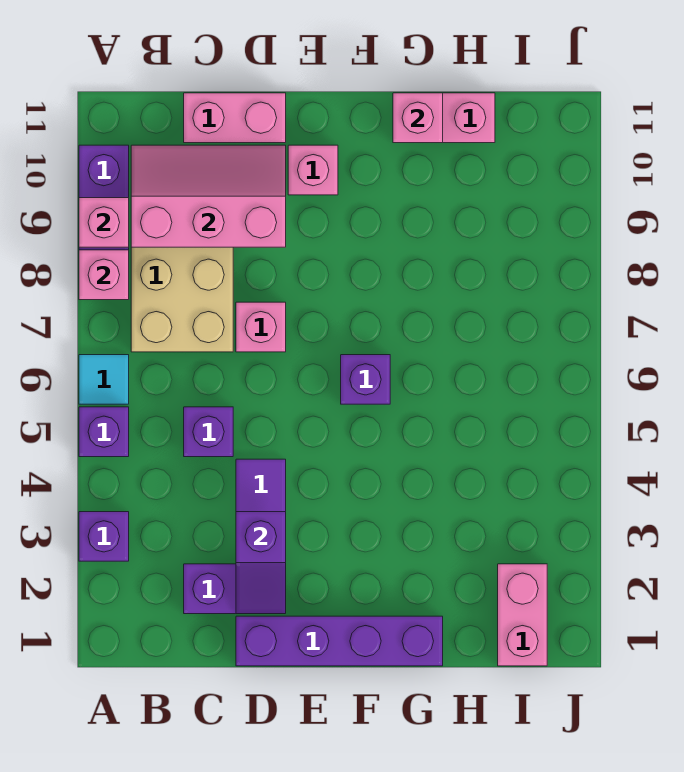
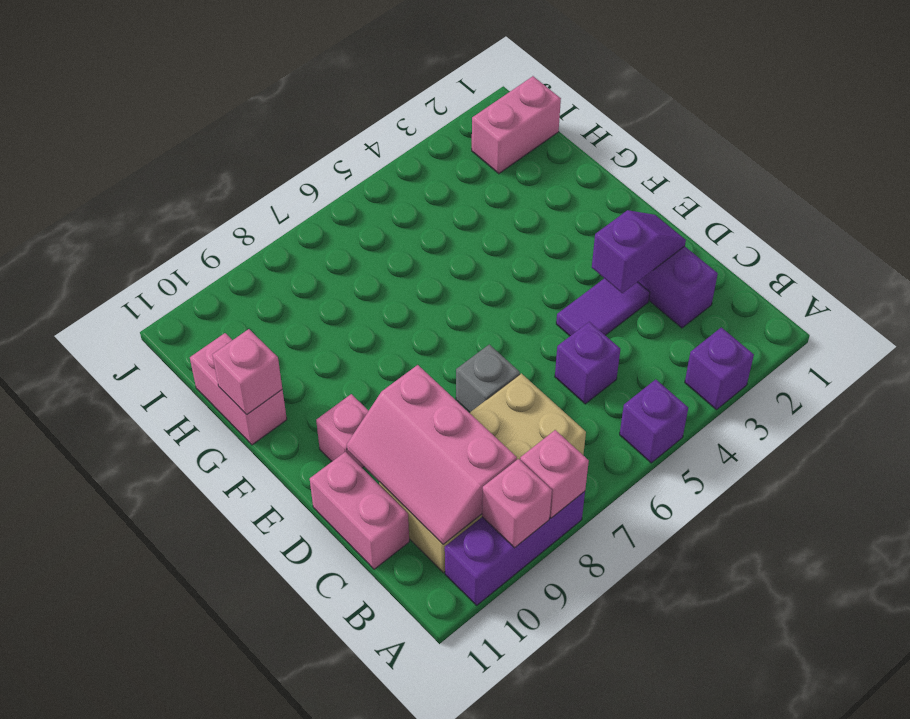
cyan tile A6 level 1 -> none
purple brick D1:G1 level 1 -> none
pink brick D7 level 1 -> grey brick D7 level 1
purple brick F6 level 1 -> none

